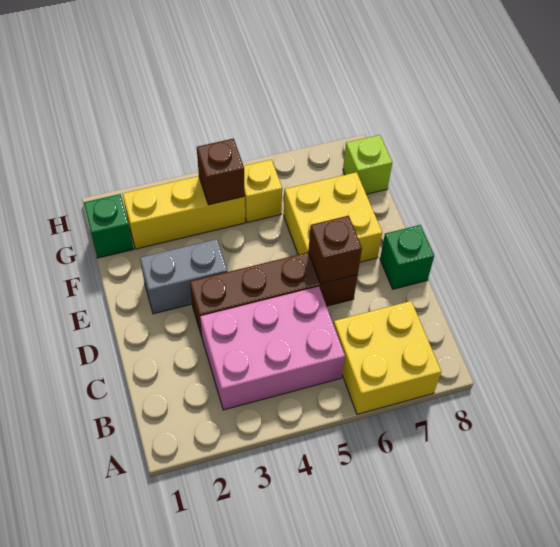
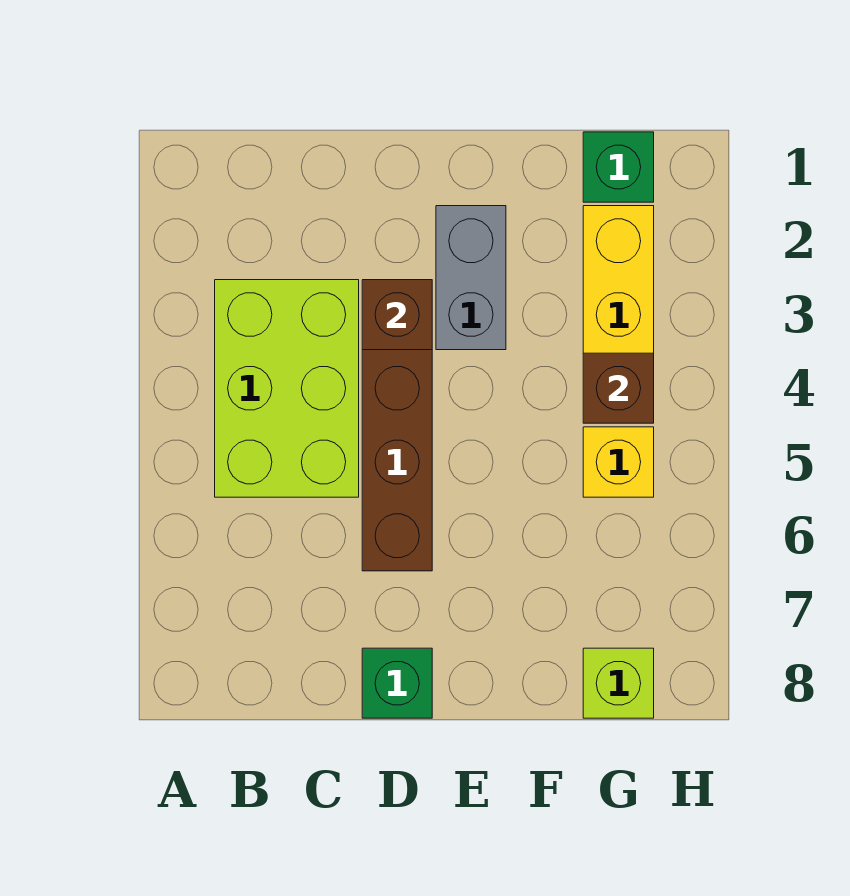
yellow brick A6:B7 level 1 -> none
pink brick B3:C5 level 1 -> lime brick B3:C5 level 1
brown brick D6 level 2 -> brown brick D3 level 2
yellow brick E6:F7 level 1 -> none

